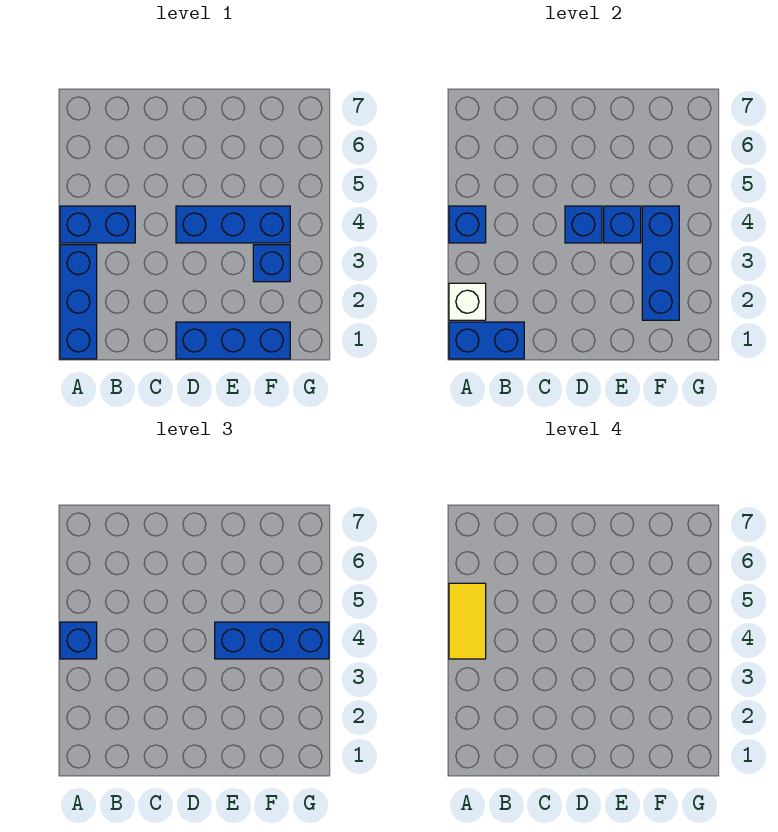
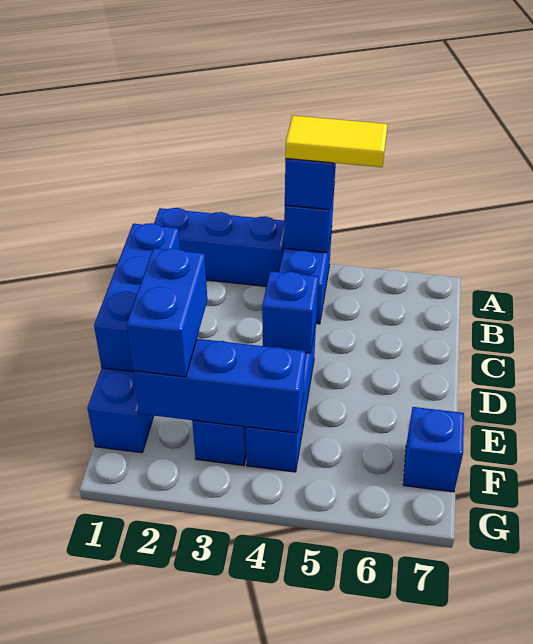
blue brick A1:B1 level 2 -> blue brick E2:F2 level 3
white brick A2 level 2 -> none
blue brick E4 level 2 -> blue brick F7 level 1
blue brick E4:G4 level 3 -> blue brick C1:E1 level 2

